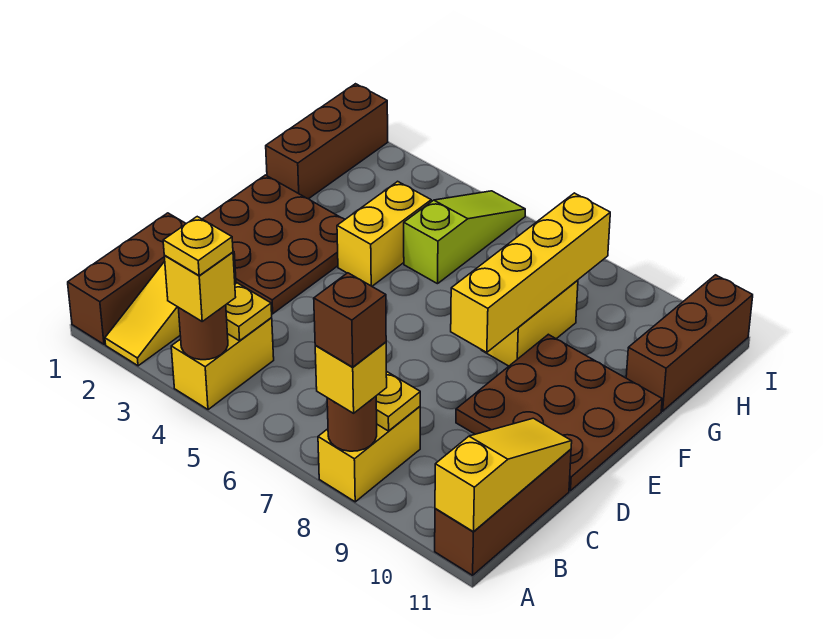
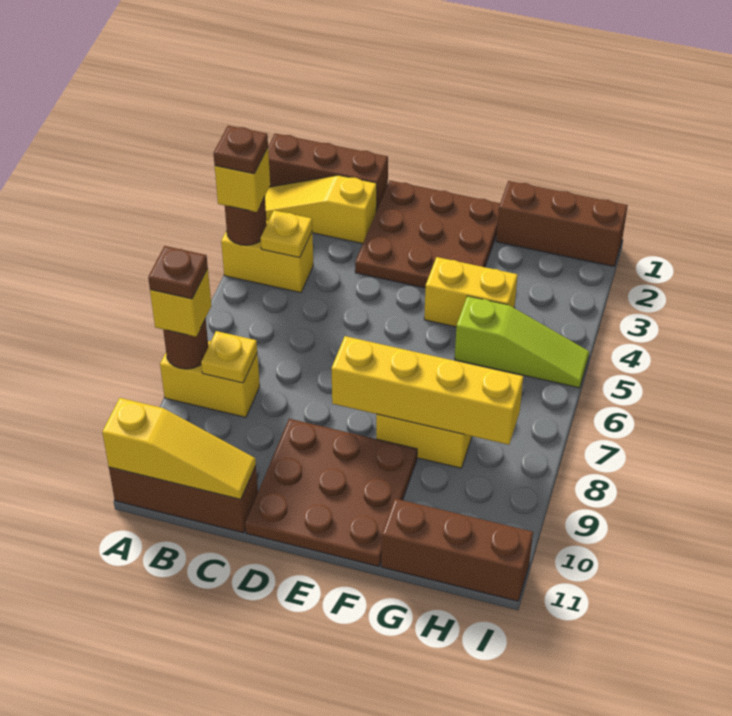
yellow plate A4 level 4 -> brown plate A4 level 4
brown brick A8 level 4 -> brown plate A8 level 4

